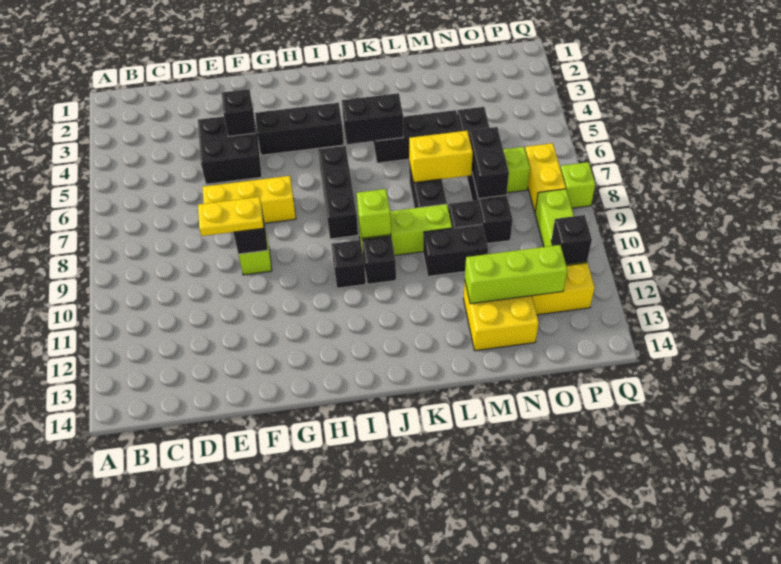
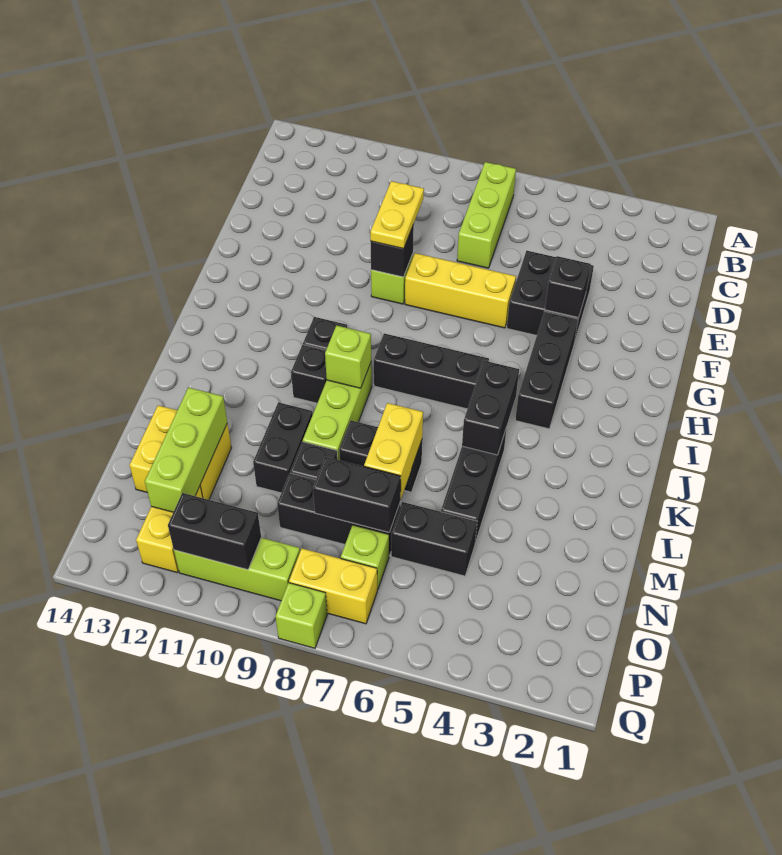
none -> lime brick B7:D7 level 1
yellow brick E7:G7 level 1 -> yellow brick F6:F8 level 1
black brick P11 level 2 -> black brick P10:P11 level 2

